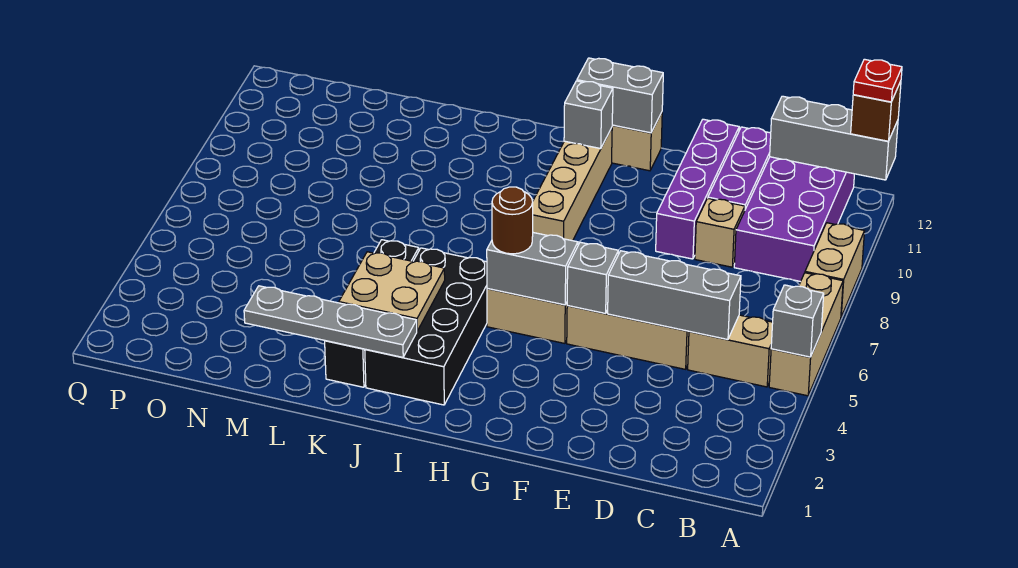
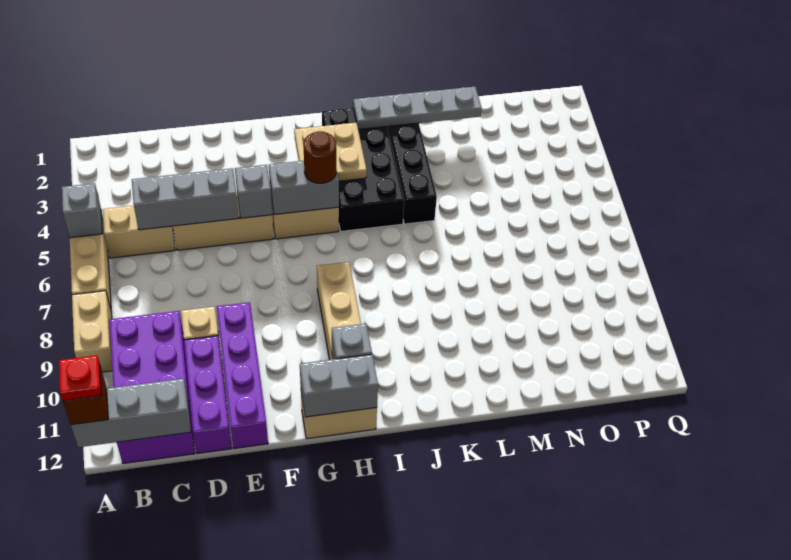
tan plate J3:K4 level 2 -> tan plate H3:I4 level 2

